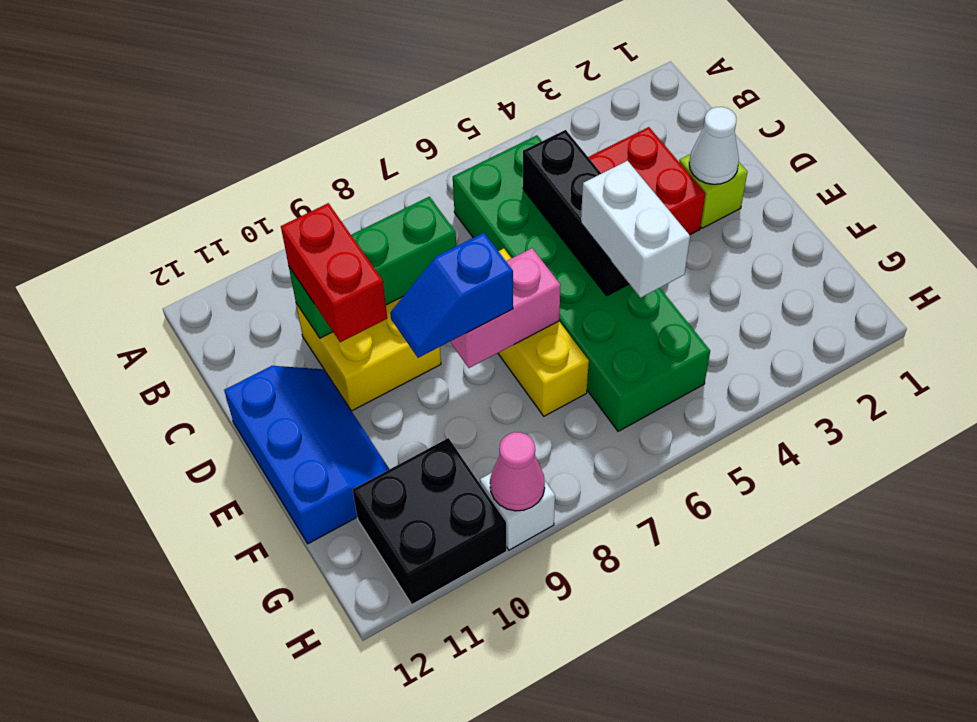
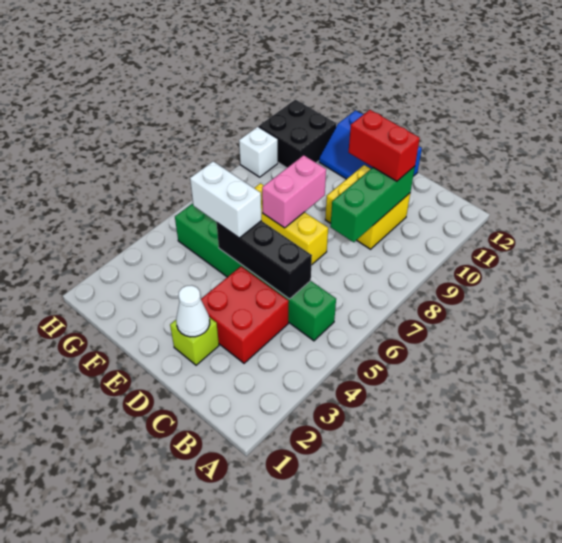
green brick B5:G6 level 1 -> green brick B5:G5 level 1
blue slope E8:E9 level 3 top 8 -> none
pink cone H9 level 2 -> none

